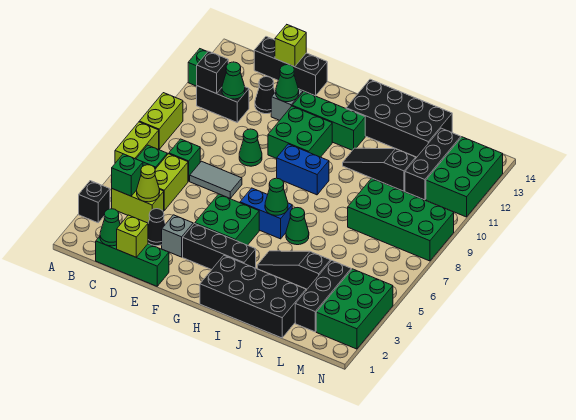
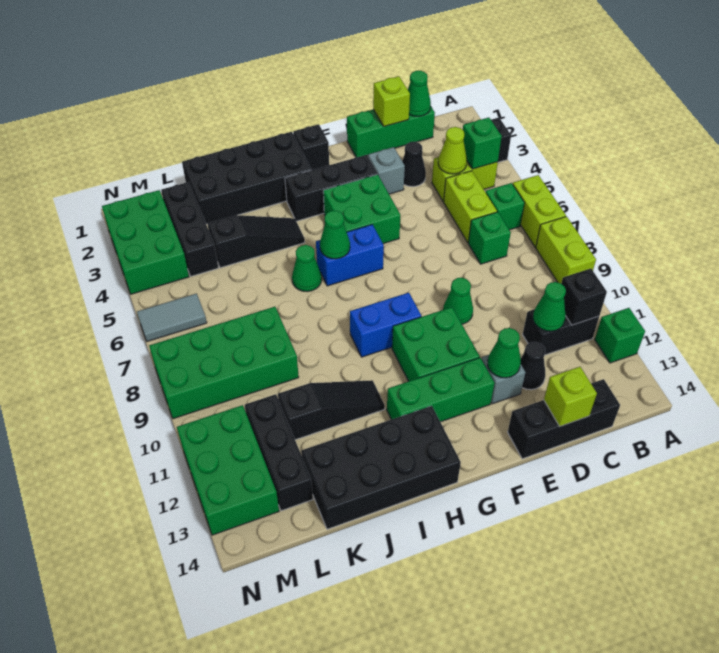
grey tile D7:E7 level 1 -> grey tile M6:N6 level 1
none -> black brick G1 level 1

